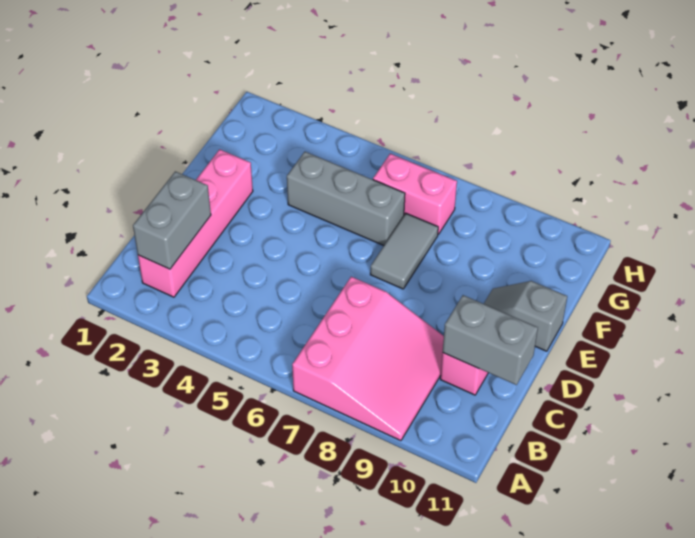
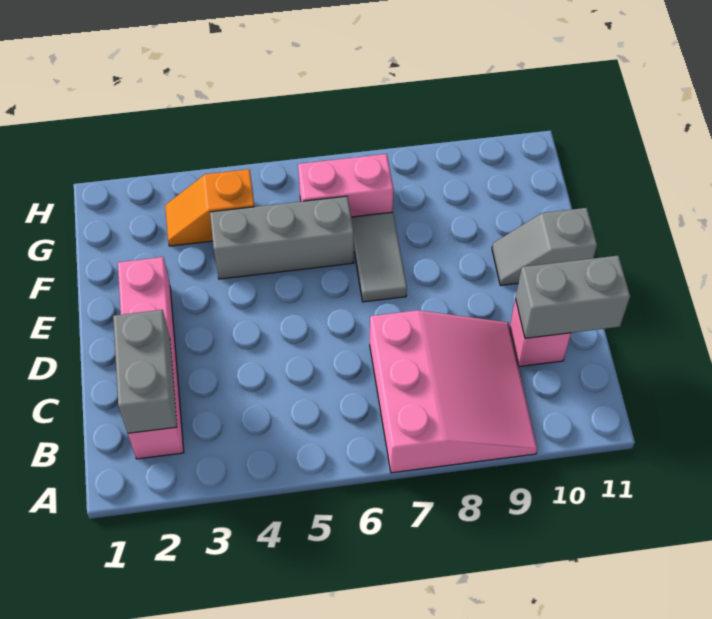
none -> orange slope G3:G4 level 1 top 4

